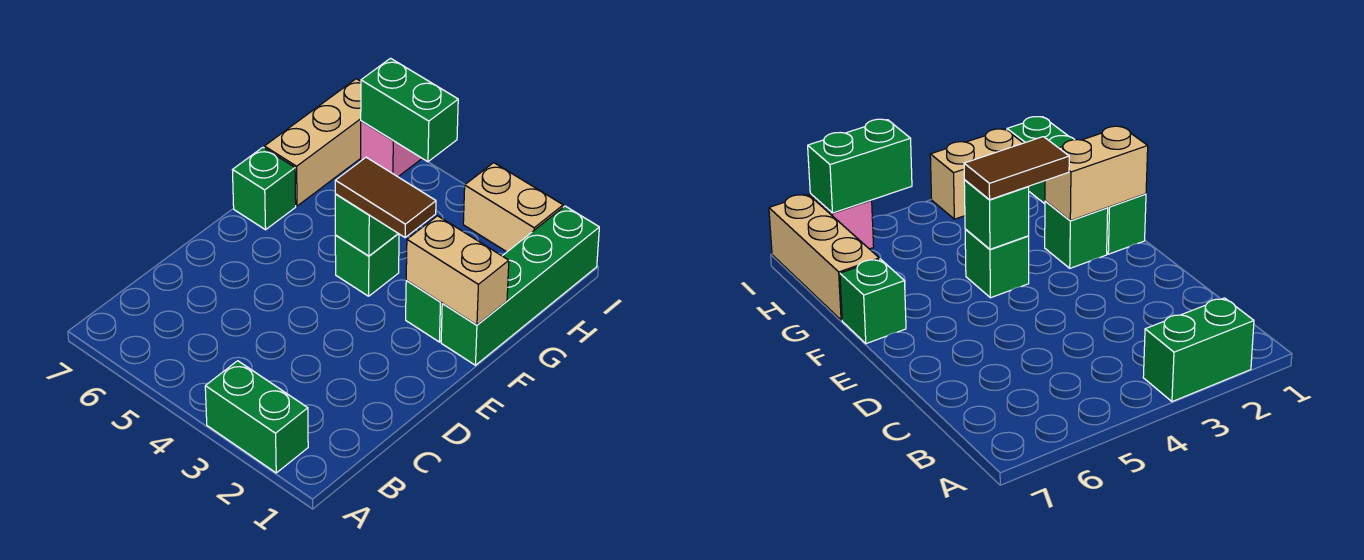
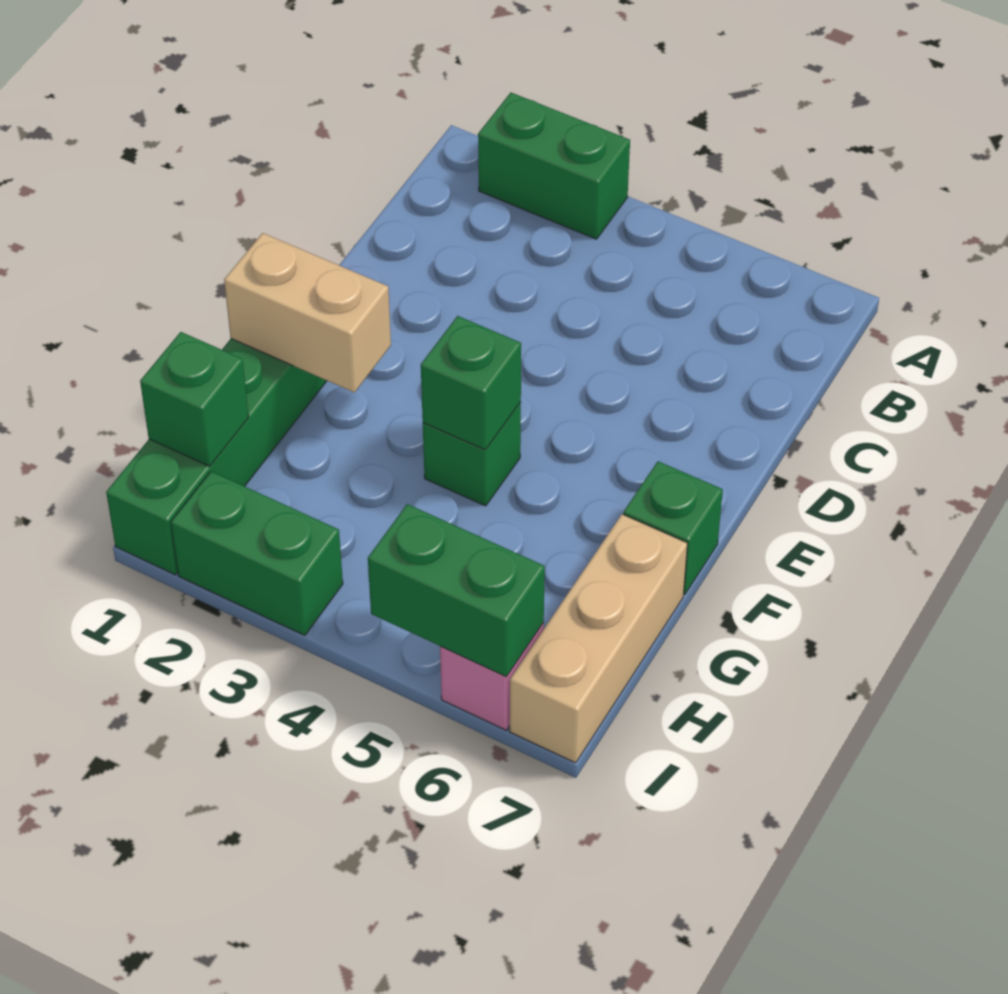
green brick F2 level 1 -> green brick H1 level 2
brown tile F3:F4 level 3 -> none
tan brick I2:I3 level 1 -> green brick I2:I3 level 1

